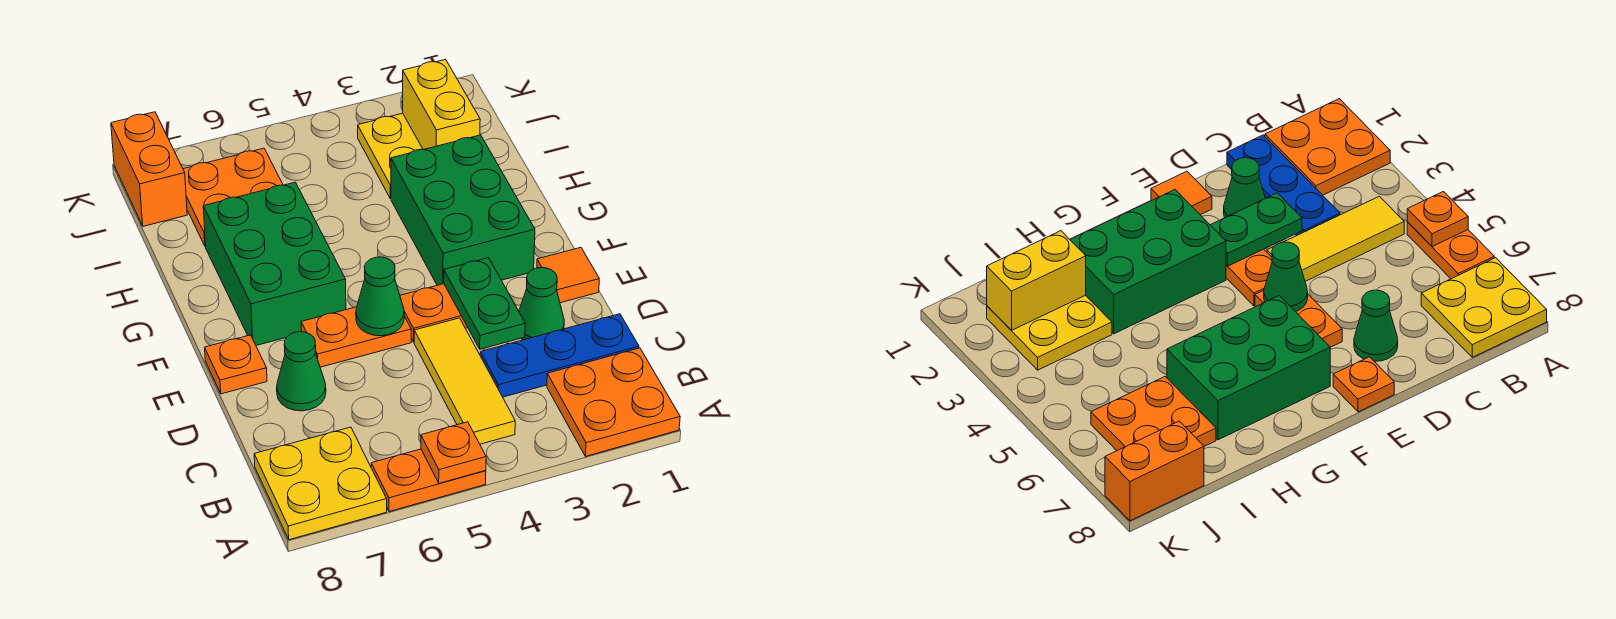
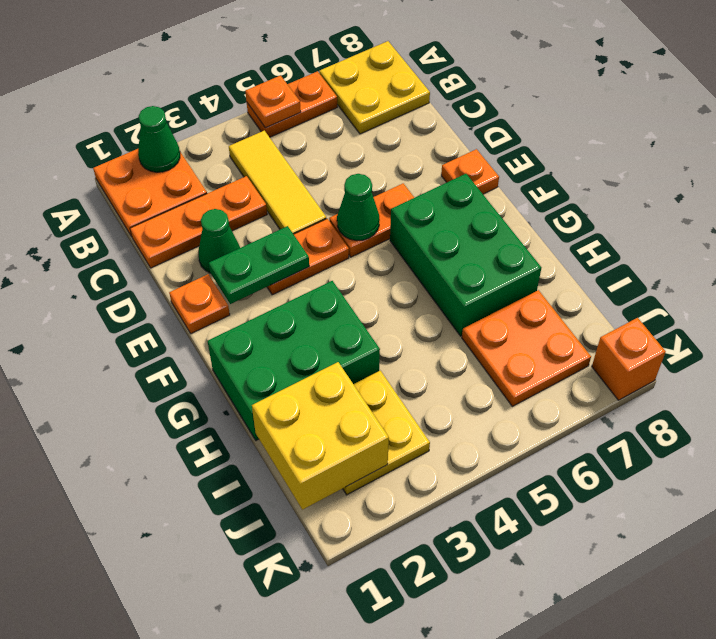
blue plate C1:C3 level 1 -> orange plate C1:C3 level 1
green plate D3:E3 level 2 -> green plate E2:E3 level 2
green cone D7 level 1 -> green cone A2 level 2
orange tile E1 level 1 -> orange plate E1 level 1
green brick F2:H3 level 1 -> green brick G1:H3 level 1
yellow brick I2:J2 level 2 -> yellow brick I1:J2 level 2
orange brick J8:K8 level 1 -> orange brick K8 level 1

